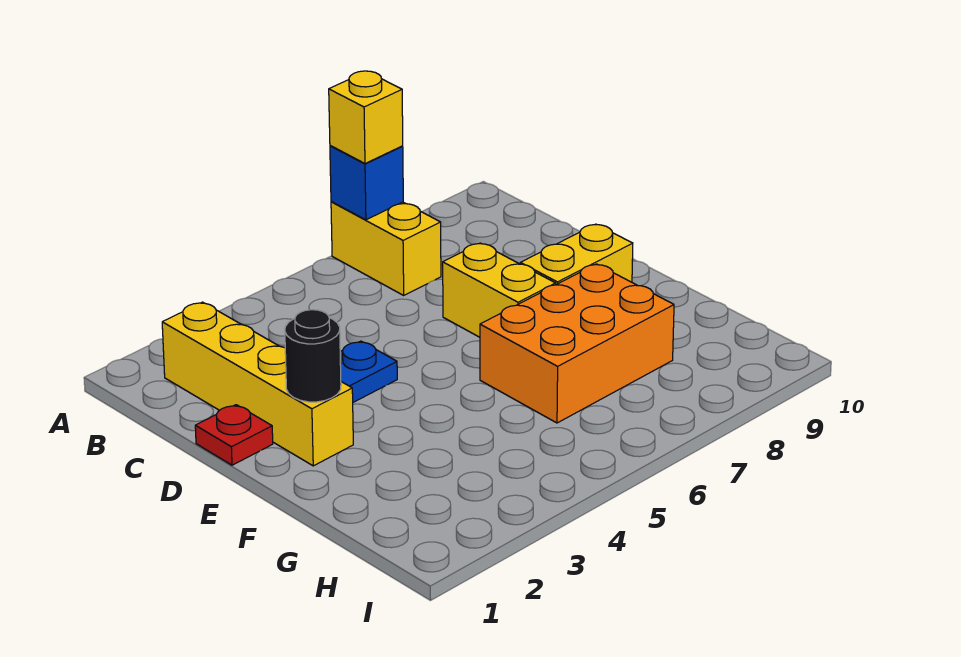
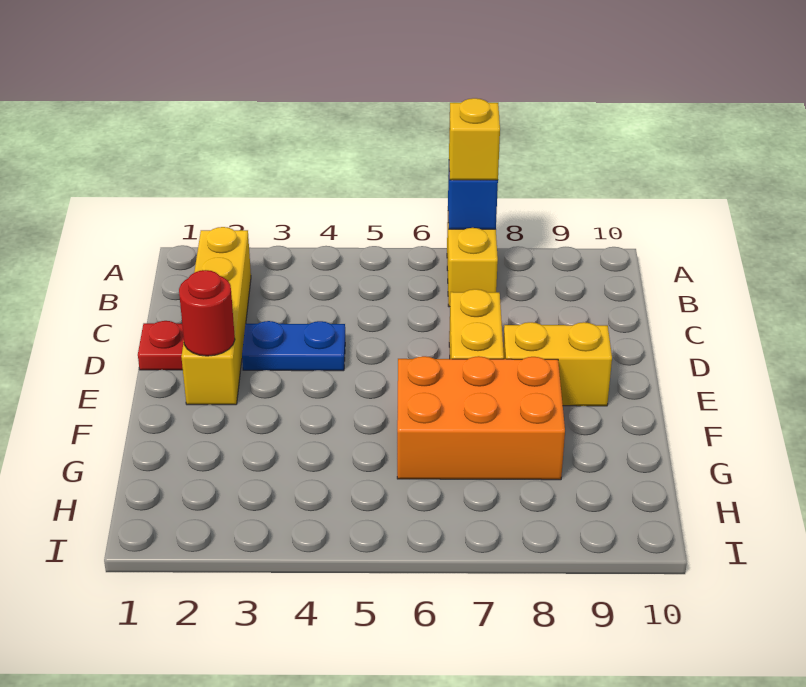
black round brick E2 level 2 -> red round brick E2 level 2

